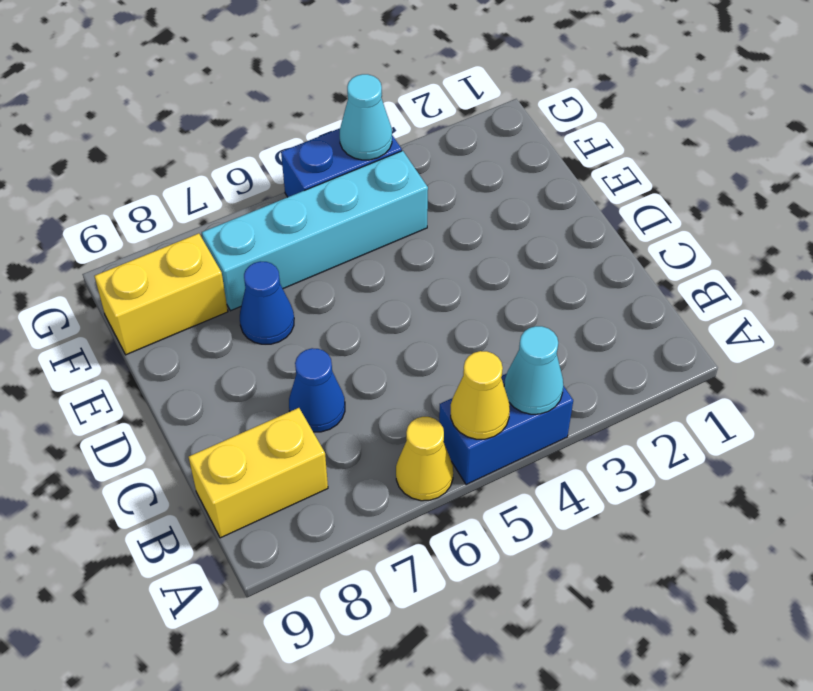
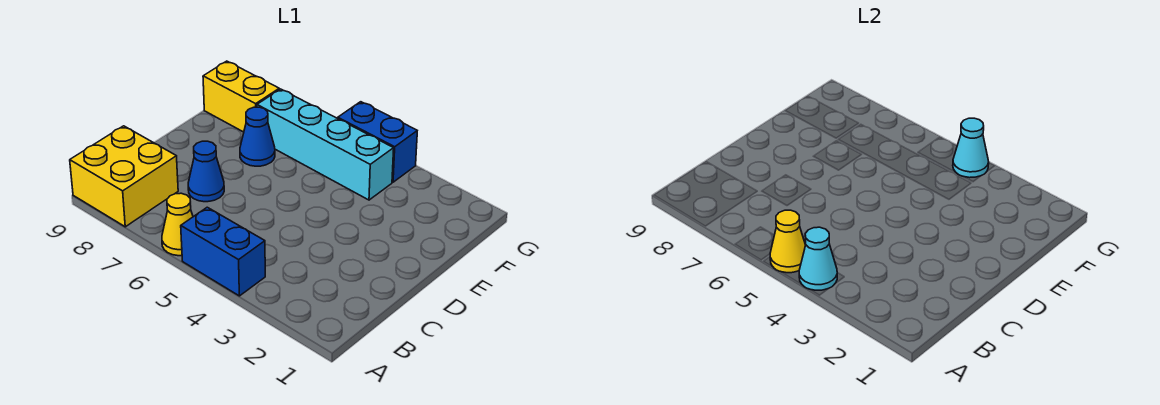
yellow brick B8:B9 level 1 -> yellow brick A8:B9 level 1

